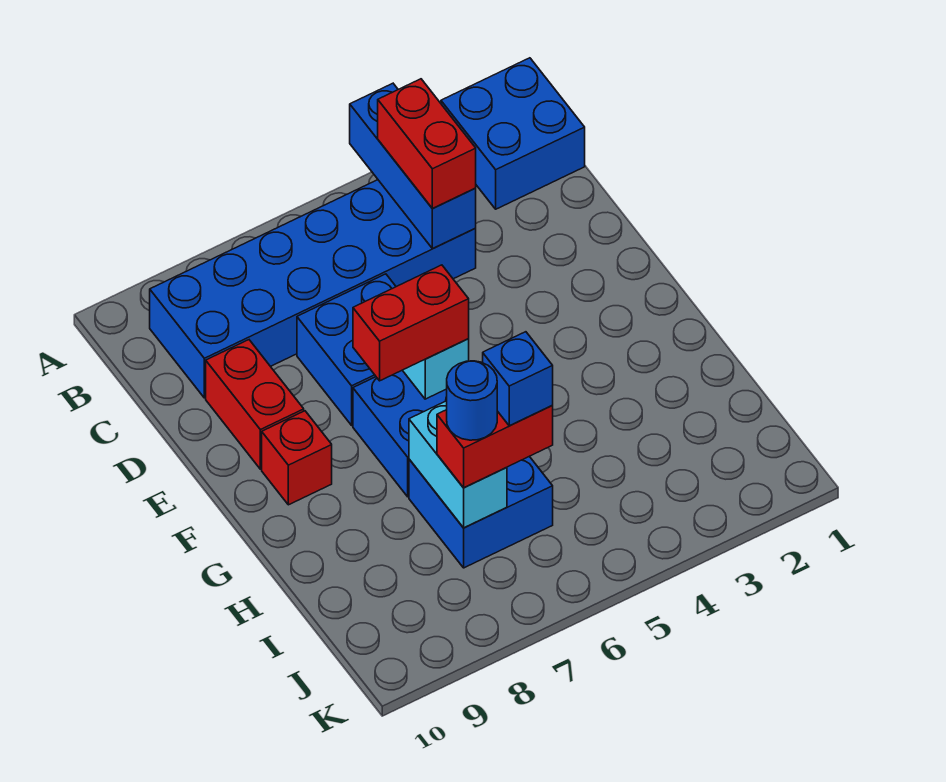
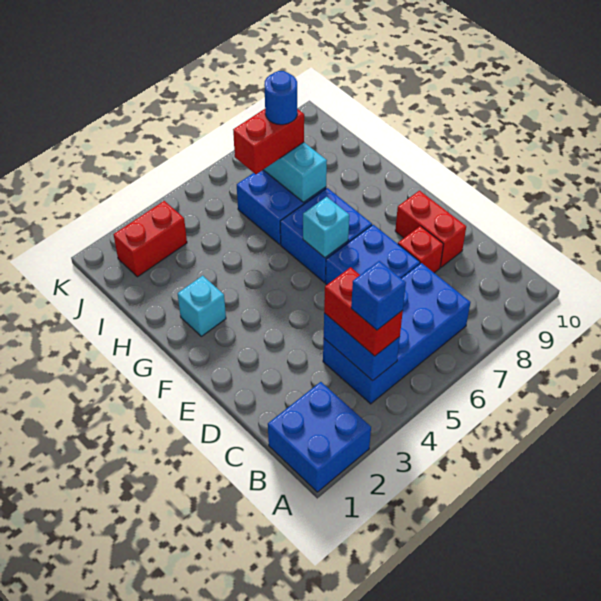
blue brick A4:C4 level 2 -> blue brick B4:C4 level 2
blue brick B4:C9 level 1 -> blue brick B4:C7 level 1
red brick F6:F7 level 3 -> red brick J2:J3 level 1
red brick F9 level 1 -> red brick D8 level 1
none -> cyan brick G2 level 1
blue brick I6 level 4 -> blue brick B4 level 4

